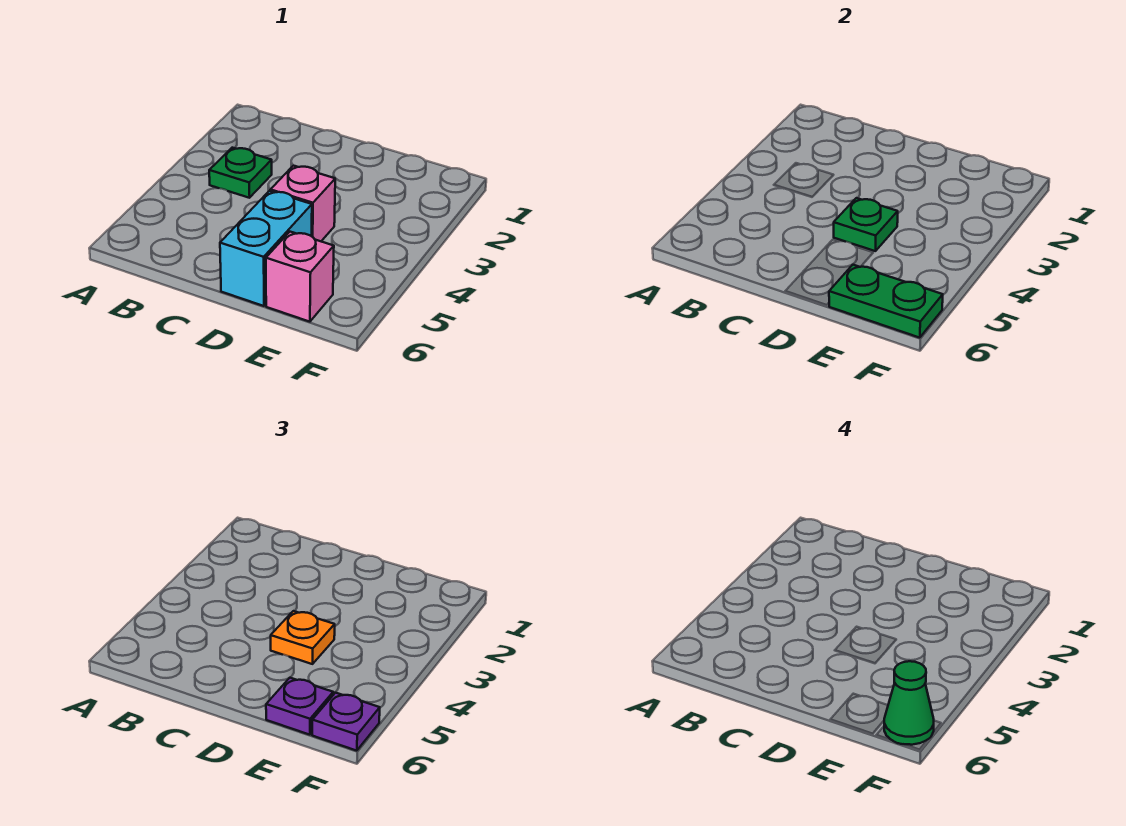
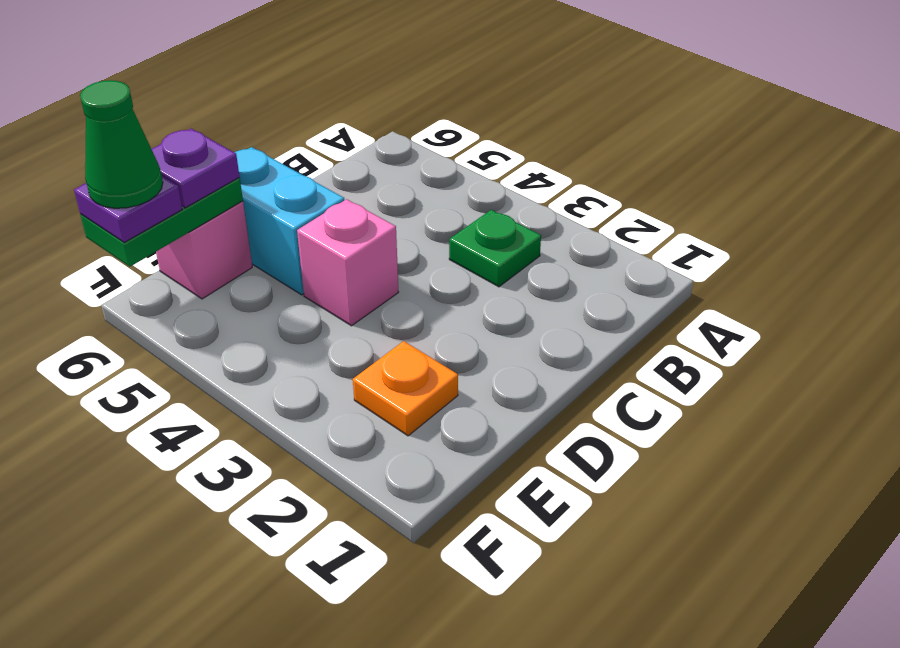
green plate D4 level 2 -> none
orange plate D4 level 3 -> orange plate E2 level 1

